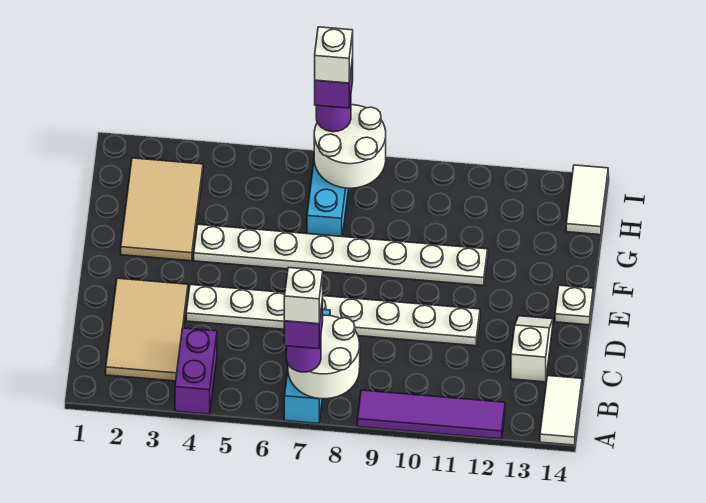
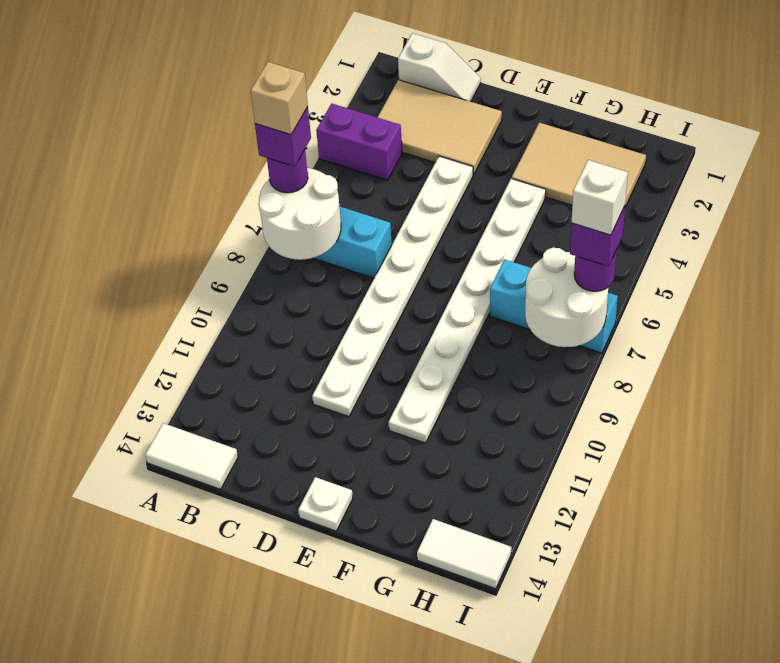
white brick A7 level 5 -> tan brick A7 level 5
purple tile A9:A12 level 1 -> none
white slope C13:D13 level 1 top C -> white slope B1:C1 level 1 top B

